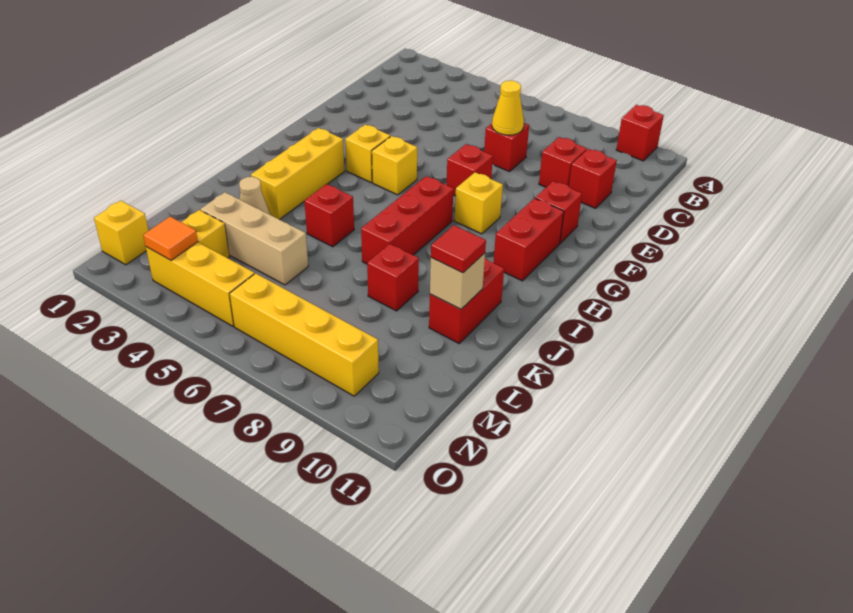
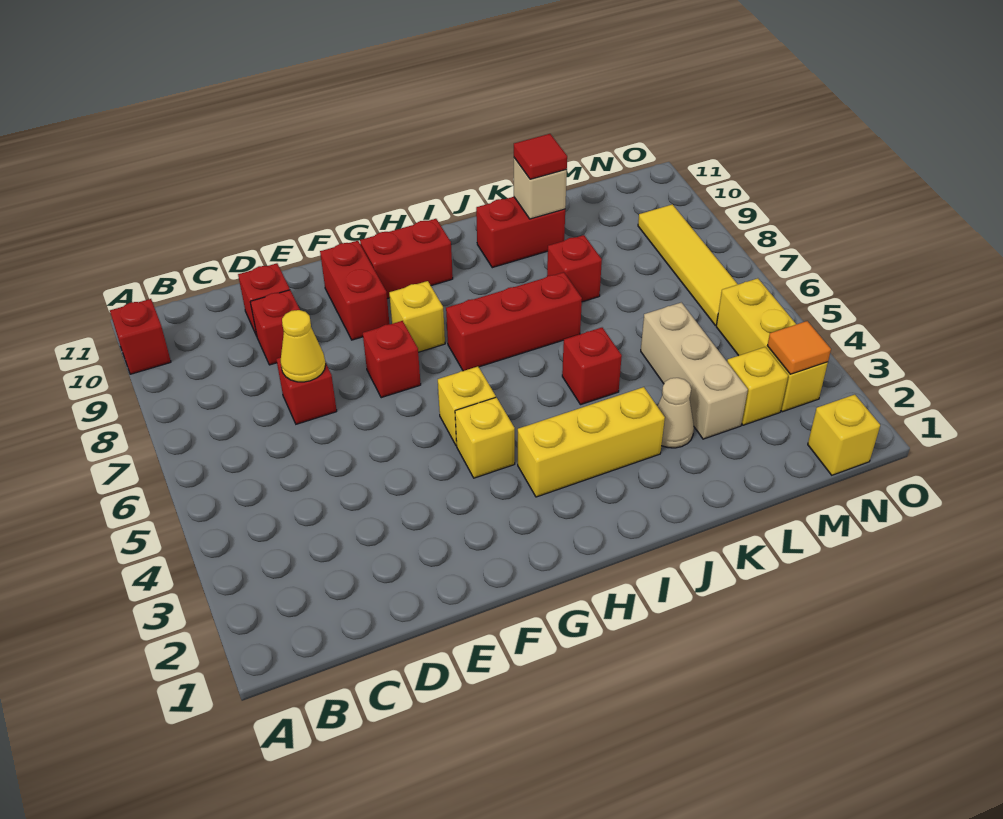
red brick F10 level 1 -> red brick F9:F10 level 1
yellow brick N6:N9 level 1 -> yellow tile N6:N9 level 1

